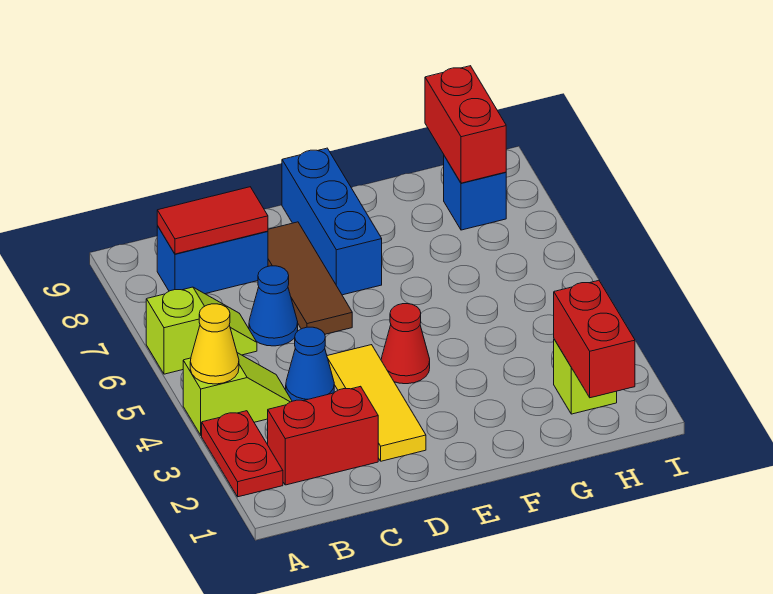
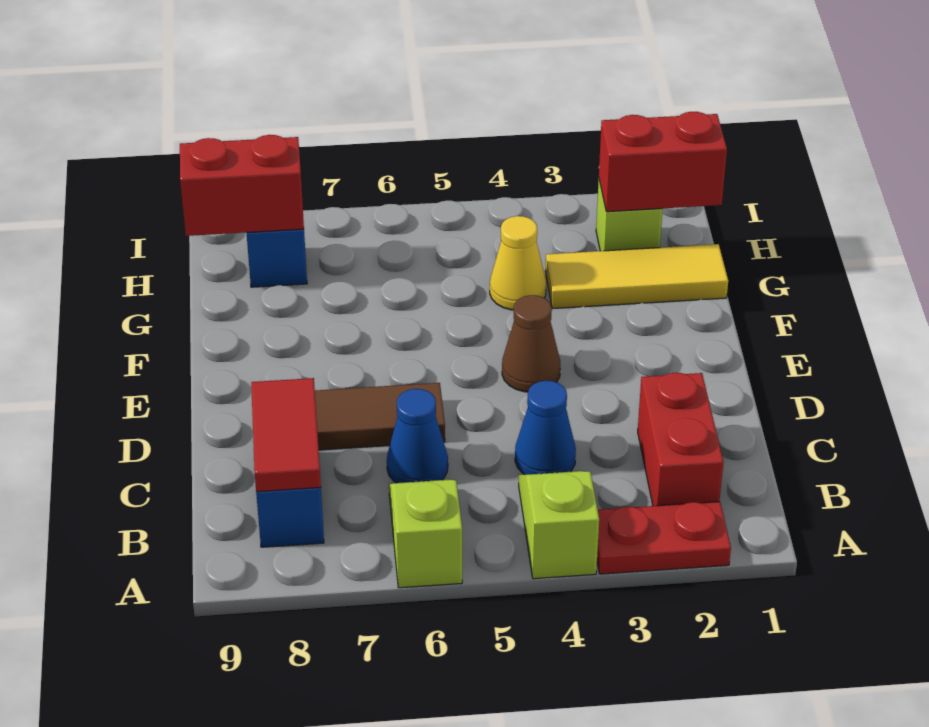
yellow cone A4 level 2 -> yellow cone G4 level 1
yellow tile D2:D4 level 1 -> yellow tile G1:G3 level 1
red cone E4 level 1 -> brown cone E4 level 1
blue brick E7:E9 level 1 -> none

